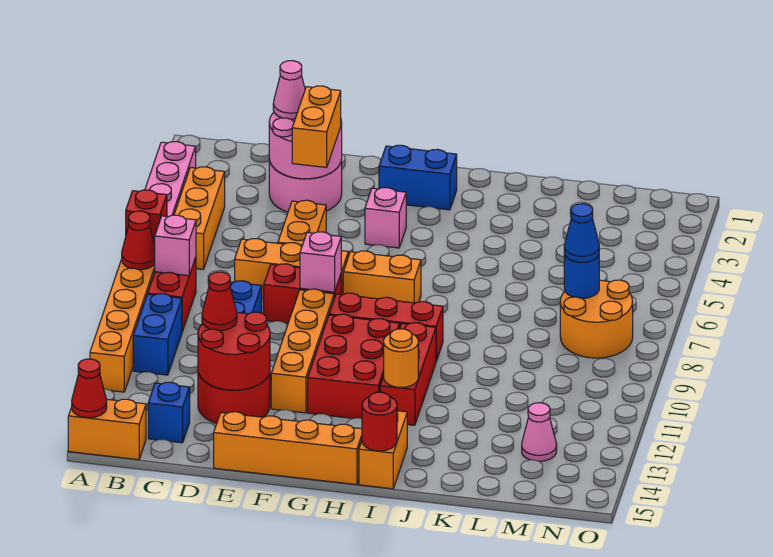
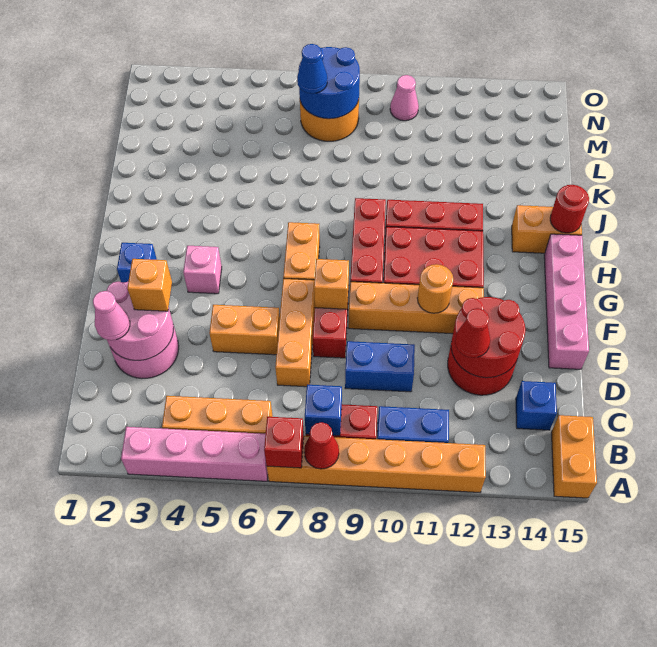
red cone A15 level 2 -> none
pink brick B8 level 2 -> blue brick B8 level 2
orange brick E3:E4 level 3 -> orange brick E3 level 3
orange brick E15:H15 level 1 -> pink brick E15:H15 level 1
pink brick F8 level 2 -> orange brick F8 level 2
blue brick G2:H2 level 1 -> blue brick G2 level 1
orange round brick I12 level 2 -> orange round brick F11 level 2
blue round brick M7 level 2 -> blue round brick M7:N8 level 2
pink cone M13 level 1 -> pink cone N10 level 1

